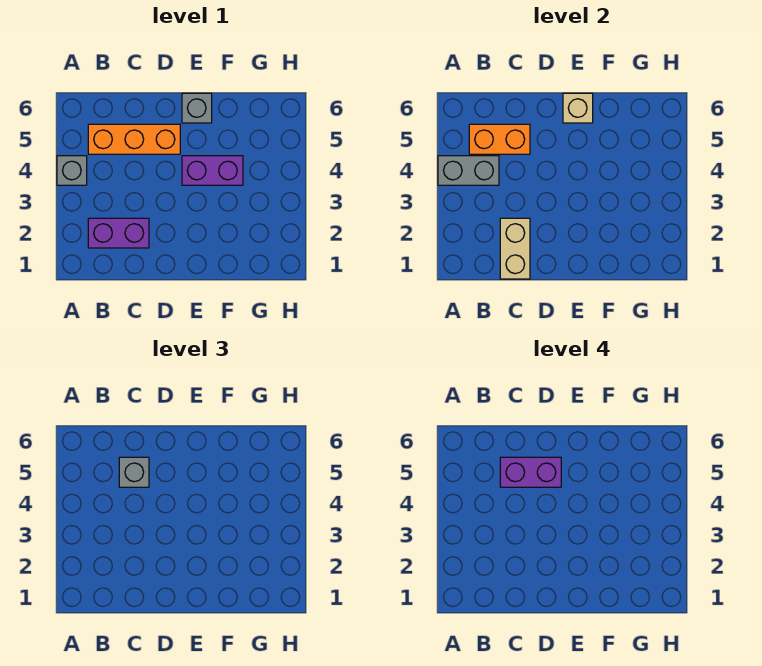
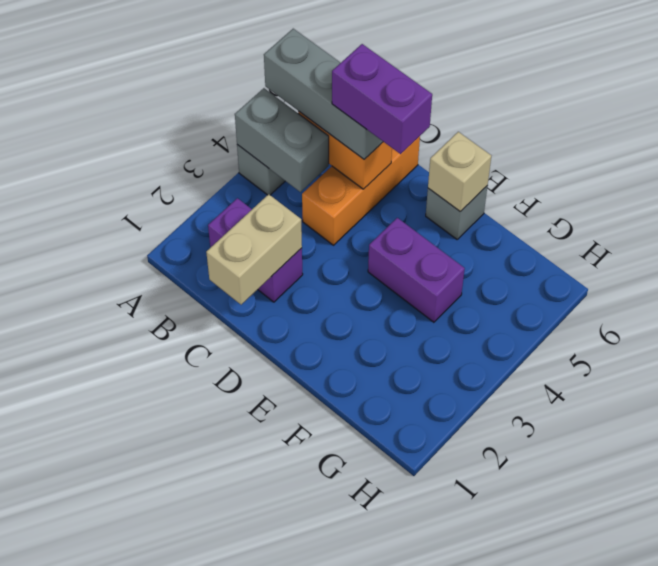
orange brick B5:D5 level 1 -> orange brick C4:C6 level 1
grey brick C5 level 3 -> grey brick A5:C5 level 3

